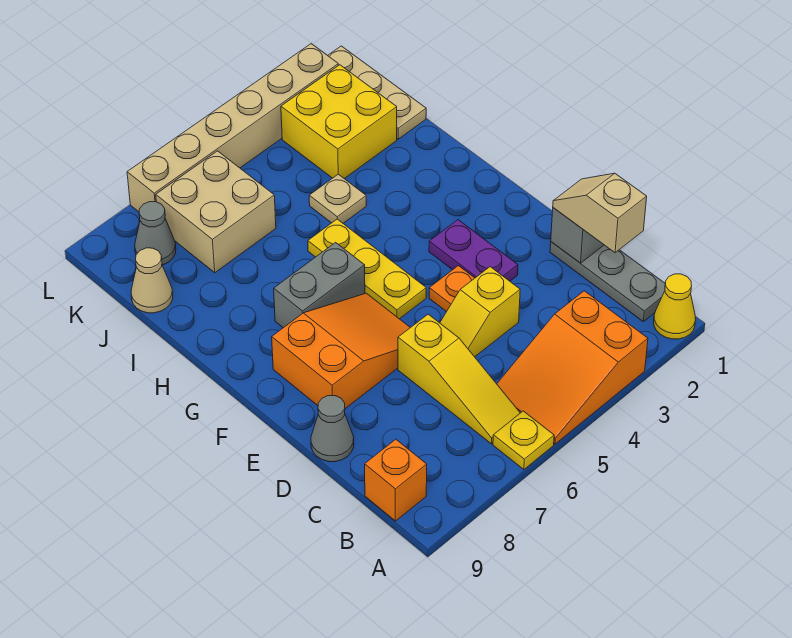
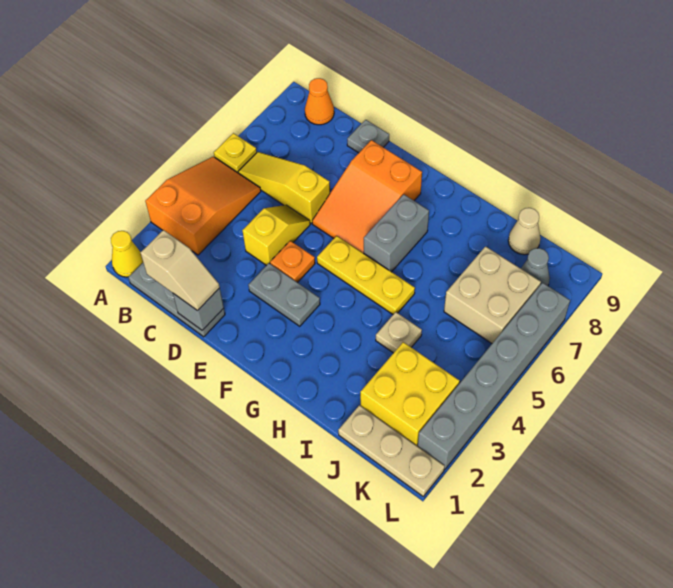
orange brick B9 level 1 -> orange cone B9 level 1
grey cone D9 level 1 -> grey plate D9 level 1
purple plate E3:F3 level 1 -> grey plate E3:F3 level 1
tan brick L2:L7 level 1 -> grey brick L2:L7 level 1

